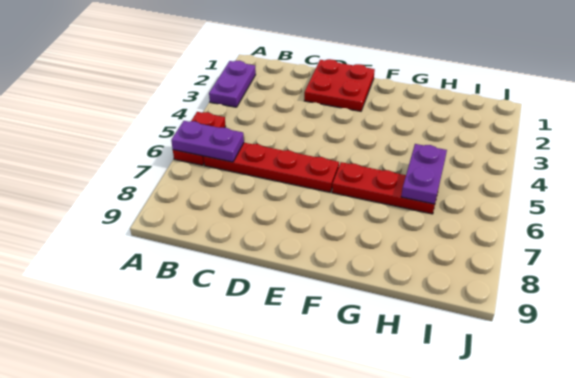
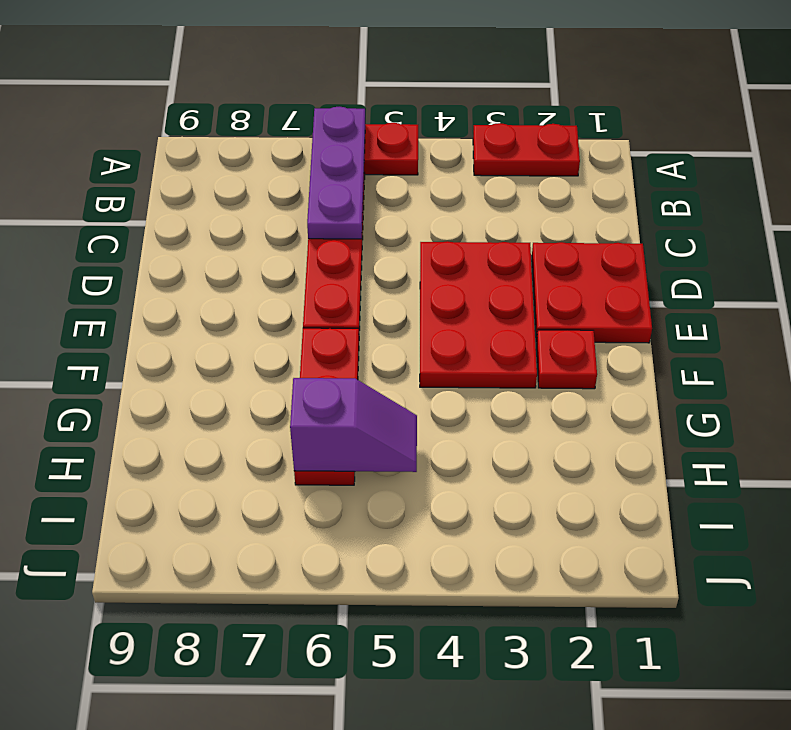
purple plate A2:A3 level 1 -> red plate A2:A3 level 1
purple plate A6:B6 level 2 -> purple plate A6:C6 level 2
none -> red plate D3:F4 level 1
none -> red plate F2 level 1
purple plate H5:H6 level 2 -> purple slope H5:H6 level 2 top 6

